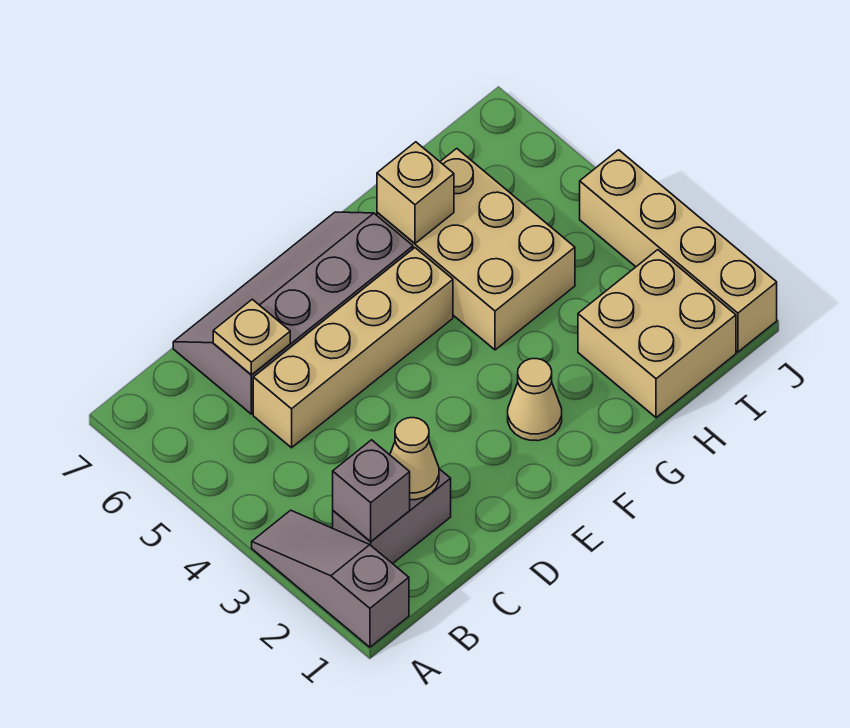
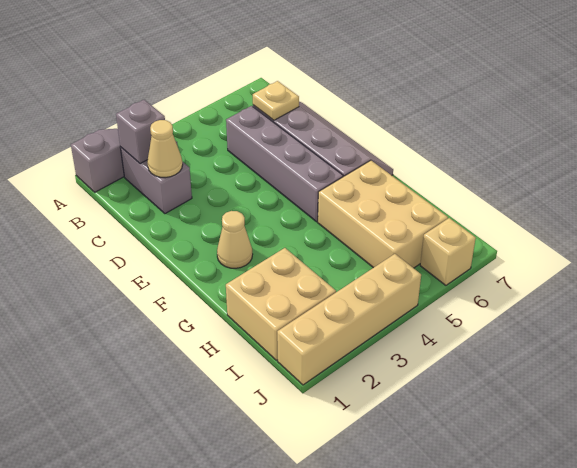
tan brick C5:F5 level 1 -> grey brick C5:F5 level 1
tan brick G4:H6 level 1 -> tan brick G5:I6 level 1
tan brick G6 level 2 -> tan brick J6 level 1

